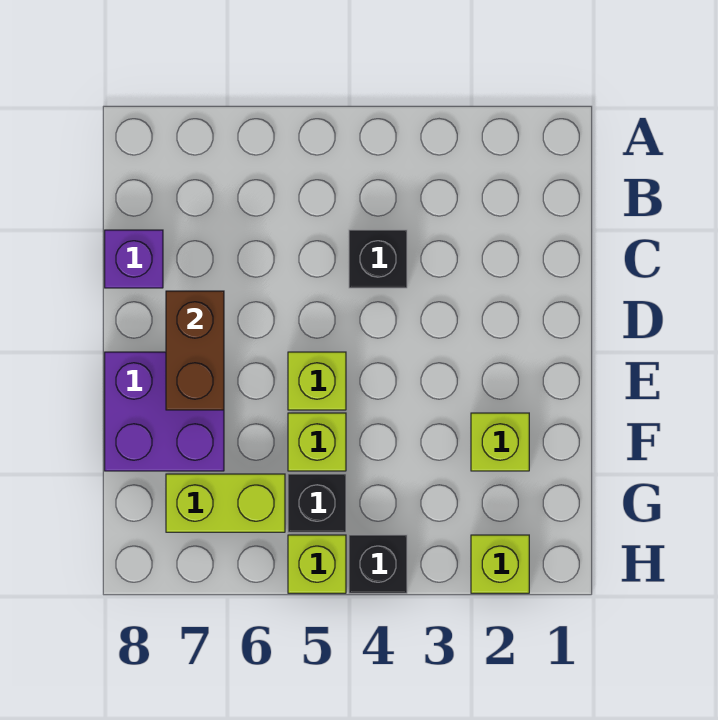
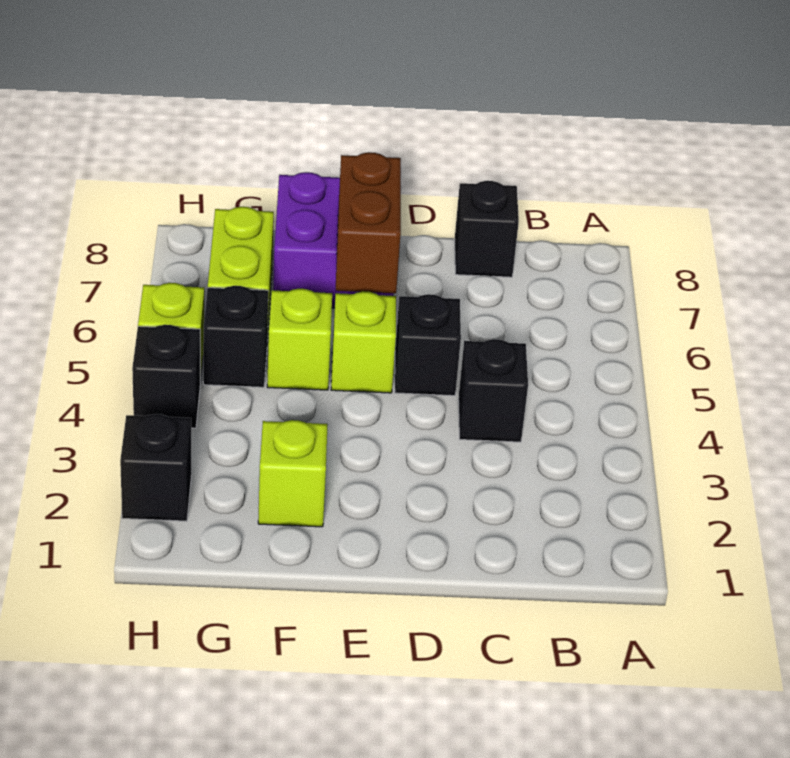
purple brick C8 level 1 -> black brick C8 level 1
none -> black brick D5 level 1
brown brick D7:E7 level 2 -> brown brick E6:E7 level 2
lime brick H2 level 1 -> black brick H2 level 1

